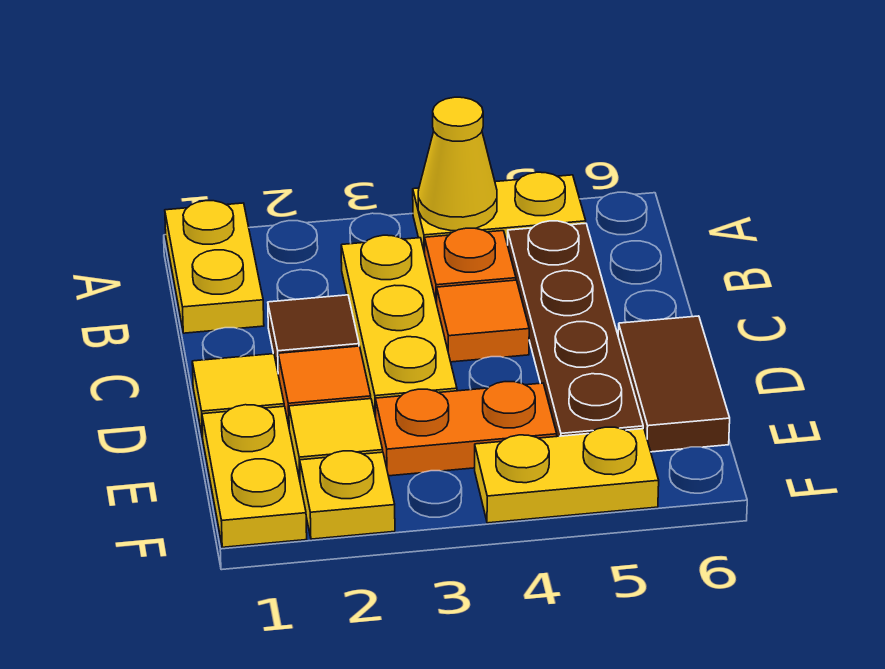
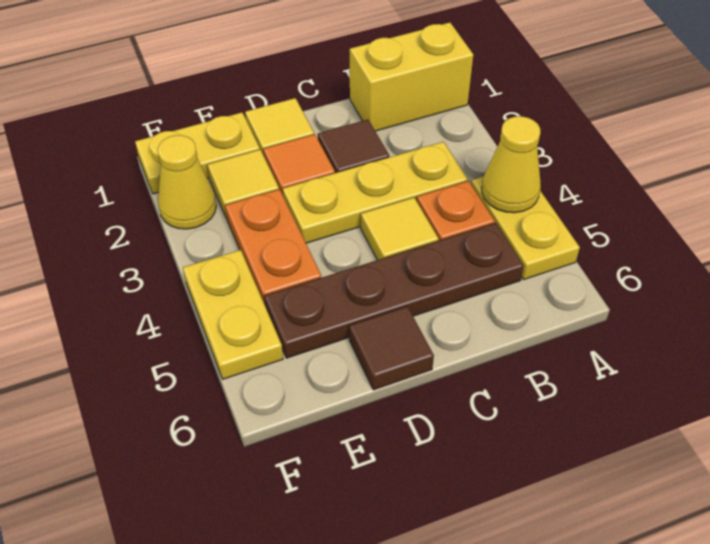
yellow plate A1:B1 level 1 -> yellow brick A1:B1 level 1
orange tile C4 level 1 -> yellow tile C4 level 1
brown tile D6:E6 level 1 -> brown tile D6 level 1
yellow plate F2 level 1 -> yellow cone F2 level 1

